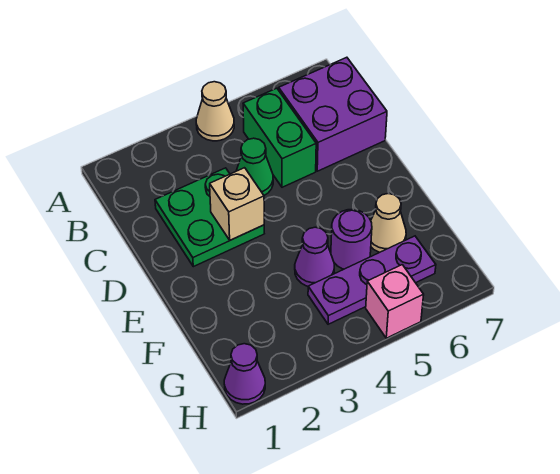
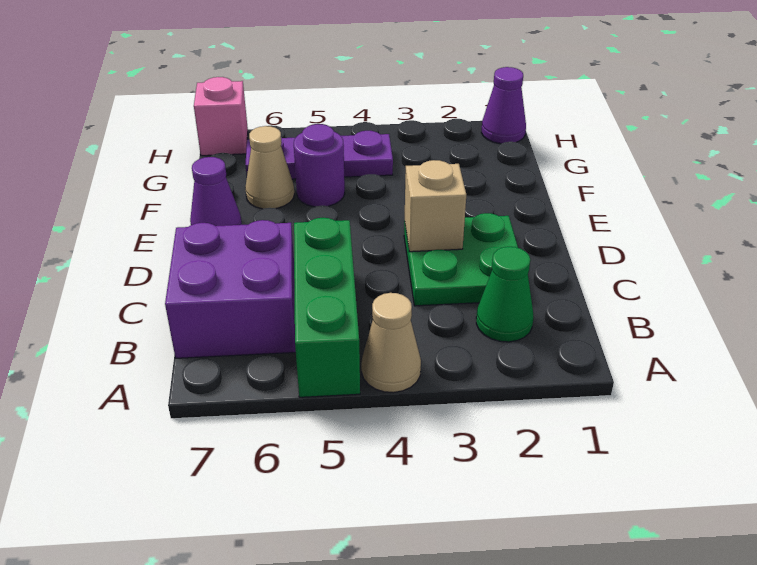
green brick B5:C5 level 1 -> green brick A5:C5 level 1
green cone C4 level 1 -> green cone B2 level 1
purple cone F4 level 1 -> purple cone E7 level 1
pink brick H5 level 1 -> pink brick H7 level 1

